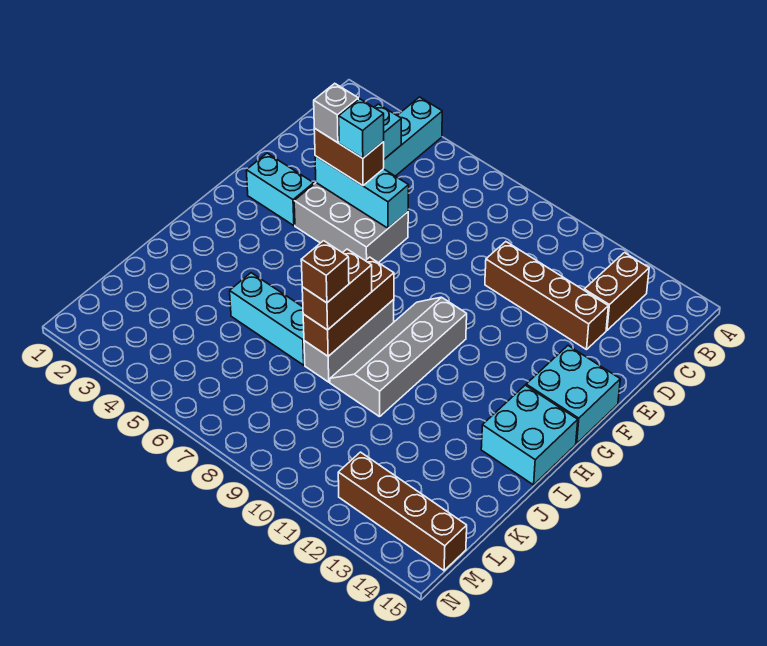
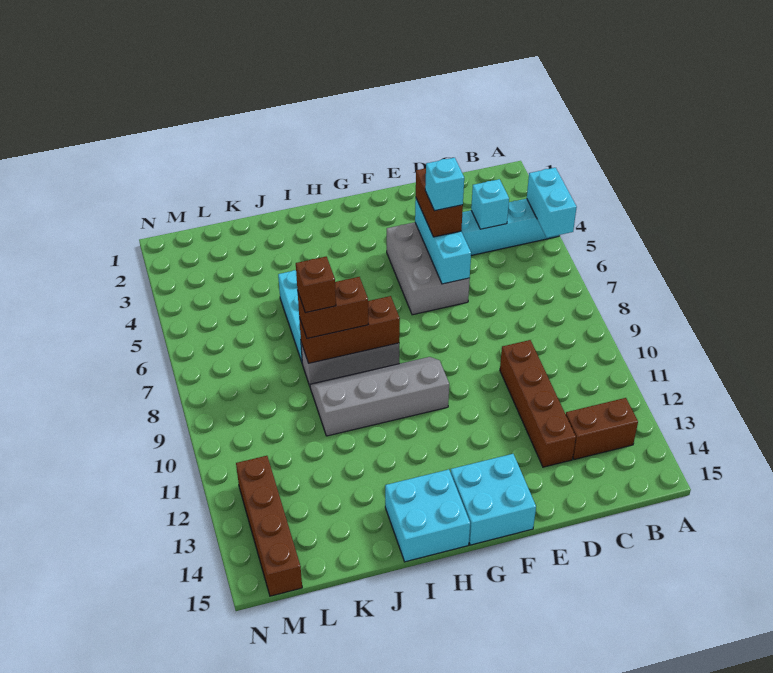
grey brick E4 level 4 -> none
cyan brick F2:F3 level 1 -> cyan brick A4:A5 level 2

